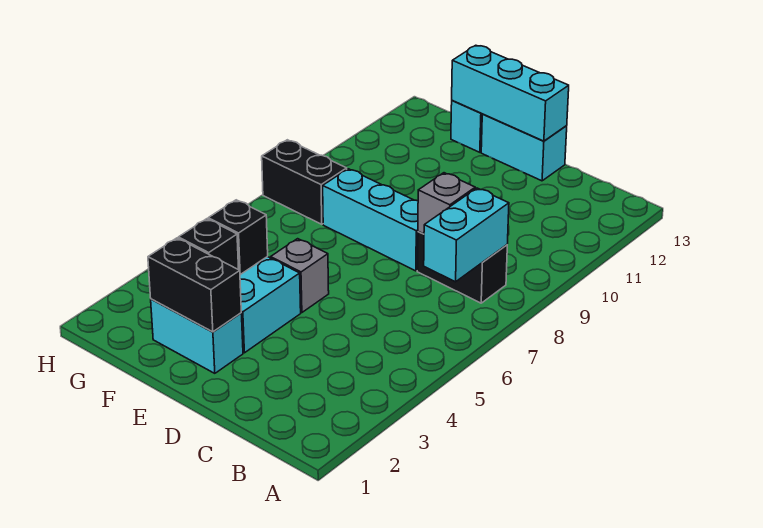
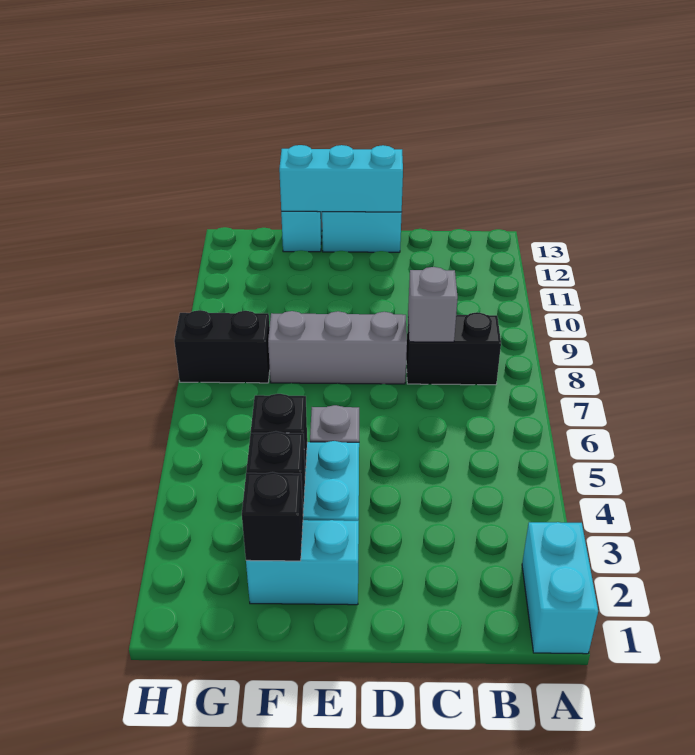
cyan brick B7:B8 level 2 -> cyan brick A1:A2 level 1
cyan brick D8:F8 level 1 -> grey brick D8:F8 level 1
black brick E2:F2 level 2 -> black brick F2 level 2

